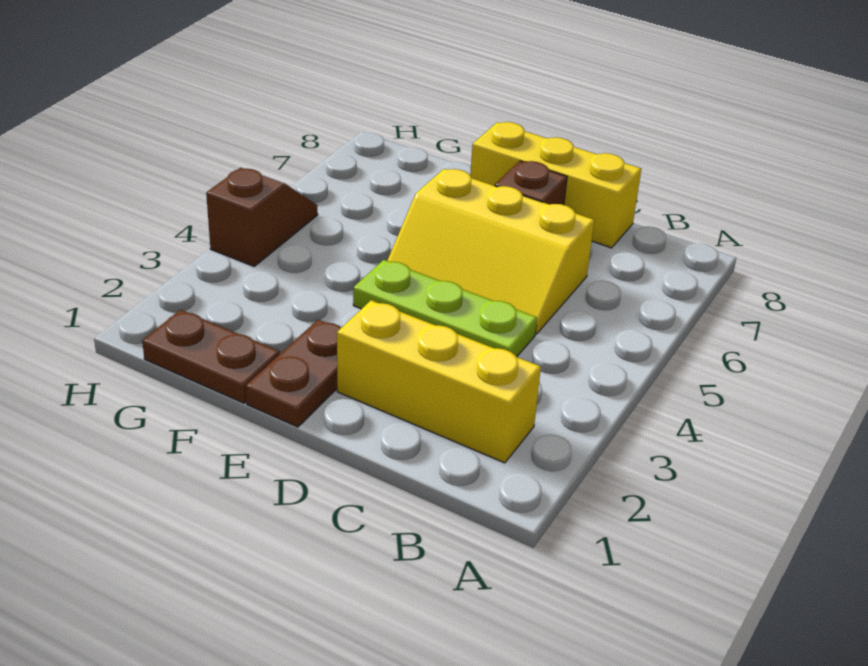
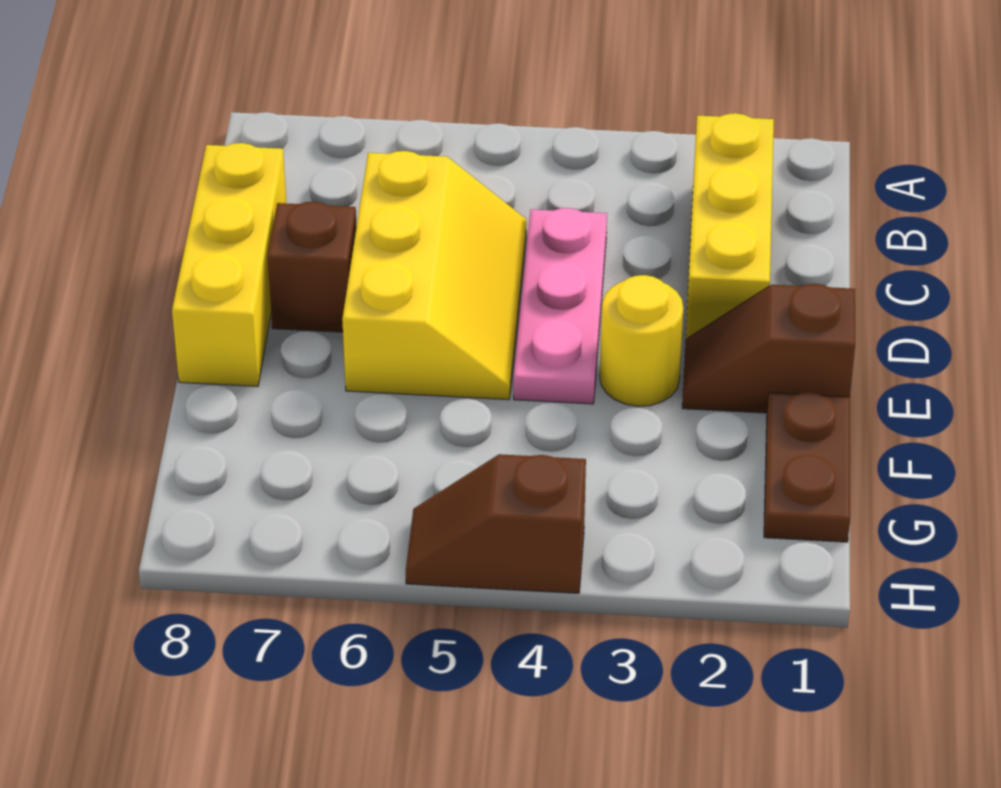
lime plate C4:E4 level 1 -> pink plate C4:E4 level 1
brown plate E1:E2 level 1 -> brown slope E1:E2 level 1 top 1
none -> yellow round brick E3 level 1

